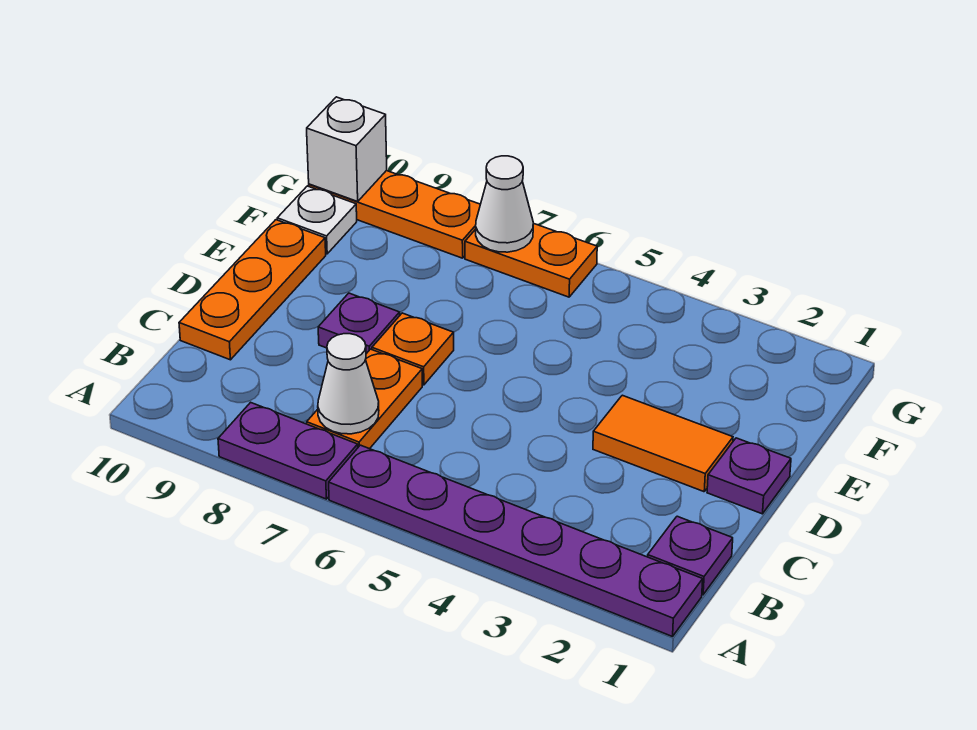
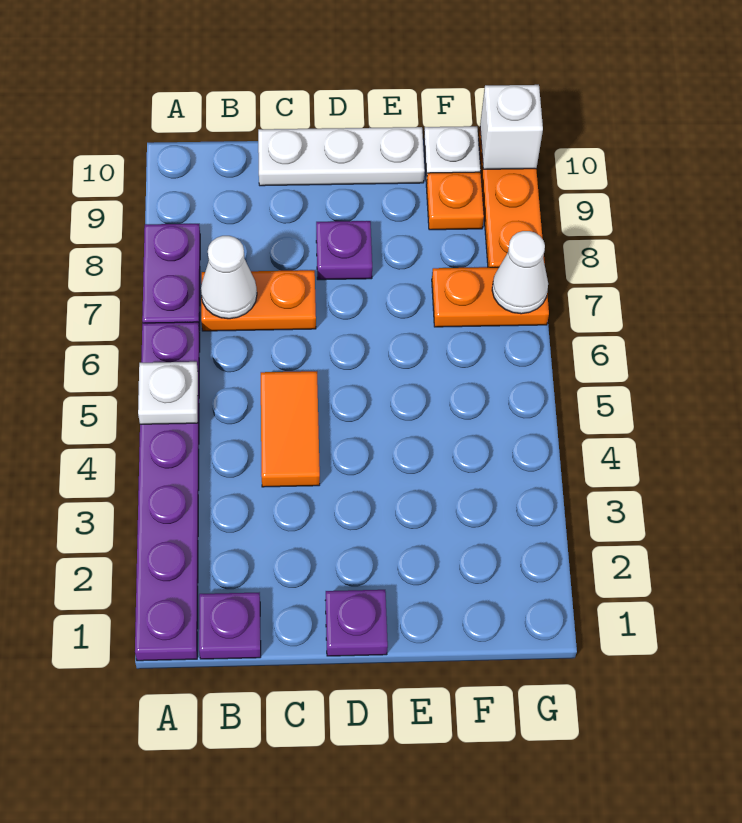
none -> white plate A5 level 2
orange plate C10:E10 level 1 -> white plate C10:E10 level 1
orange tile D2:D3 level 1 -> orange tile C4:C5 level 1
orange plate D7 level 1 -> orange plate F9 level 1
orange plate G6:G7 level 1 -> orange plate F7:G7 level 1

